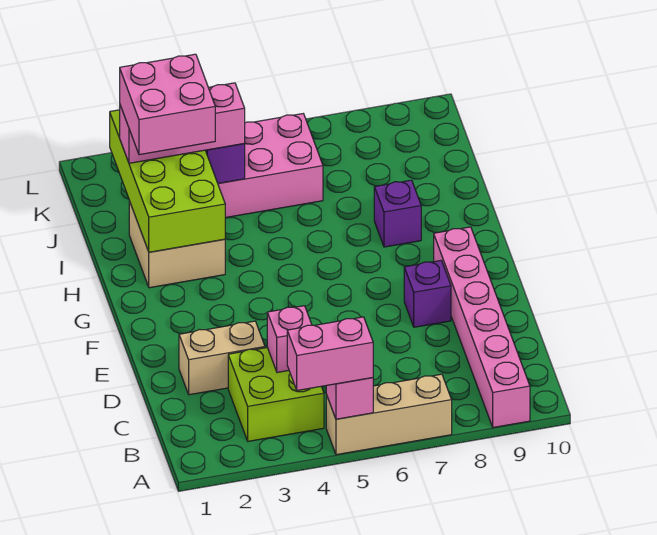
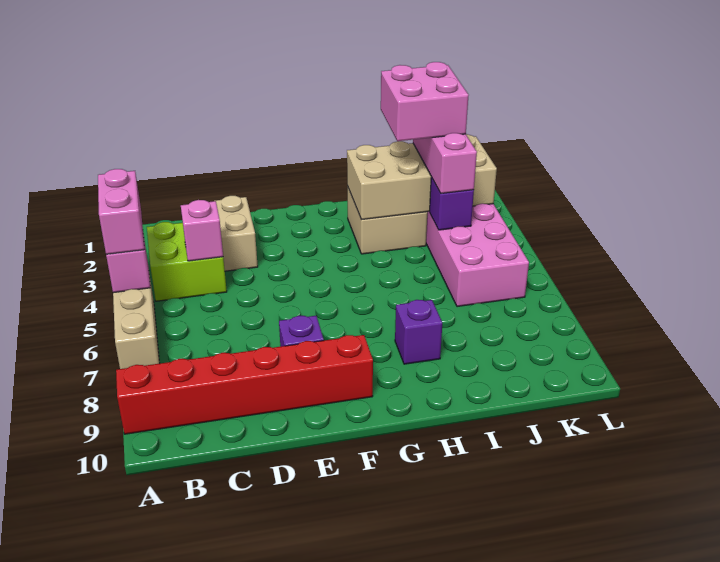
pink brick A9:F9 level 1 -> red brick A9:F9 level 1
lime brick H2:K3 level 2 -> tan brick H2:K3 level 2

